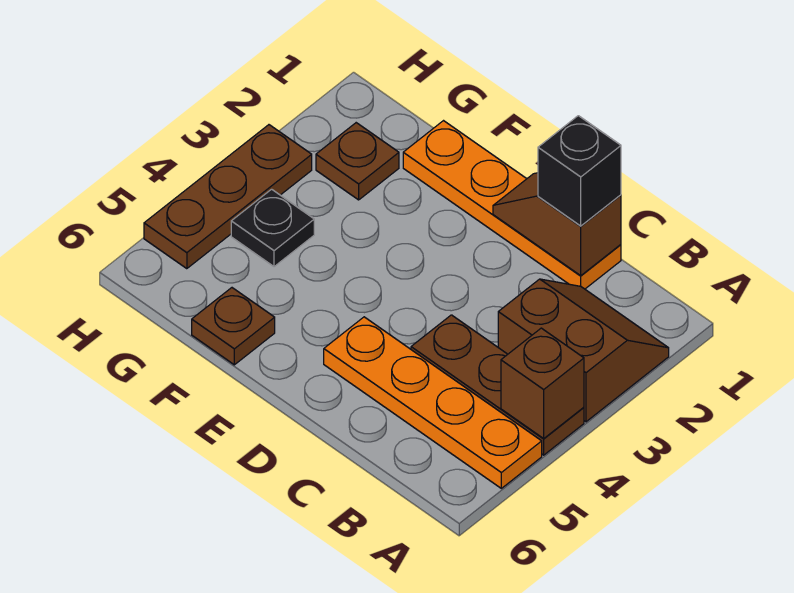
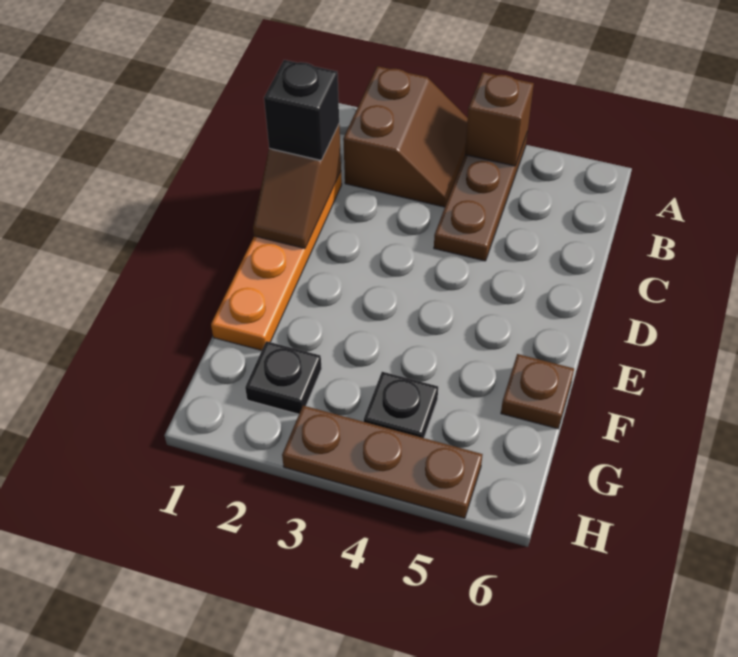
brown slope A2:B3 level 1 top 3 -> brown slope A2:B3 level 1 top 2
orange plate A5:D5 level 1 -> none
brown plate G2 level 1 -> black plate G2 level 1

